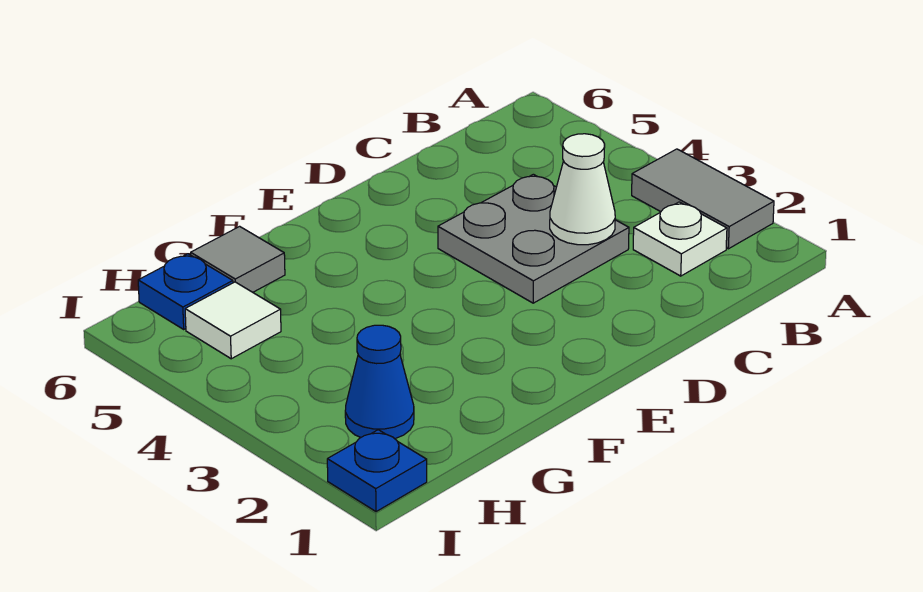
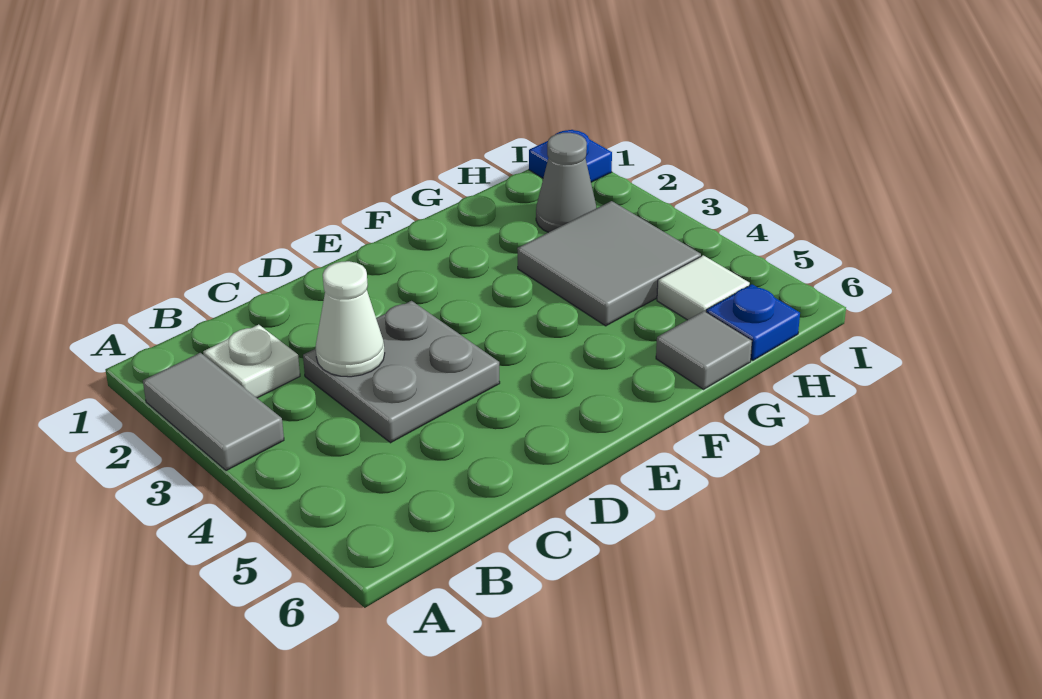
none -> grey tile G3:H4 level 1
blue cone H2 level 1 -> grey cone H2 level 1

